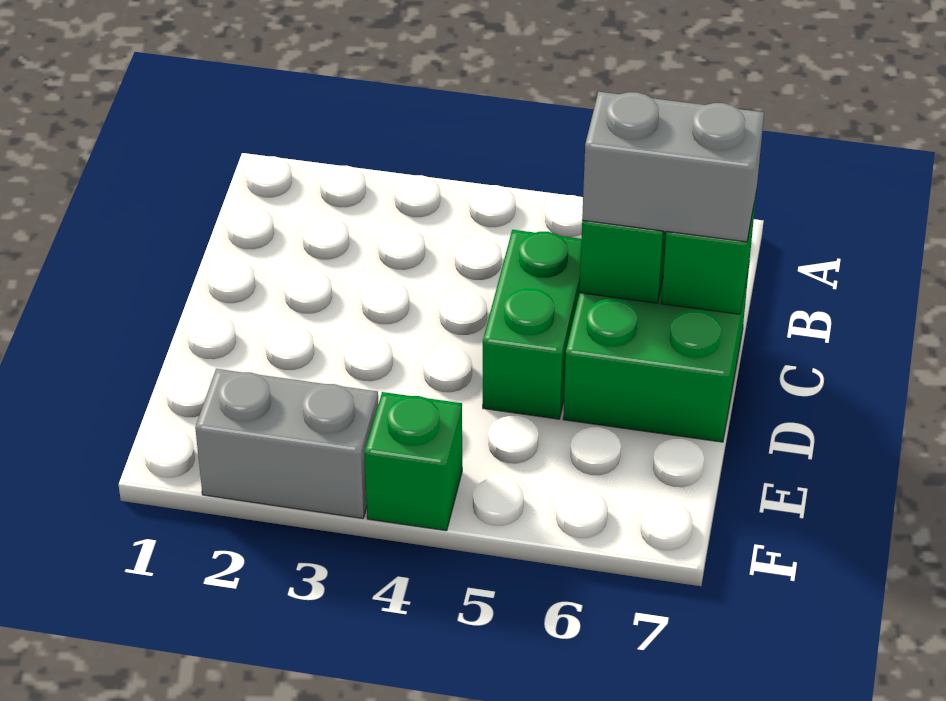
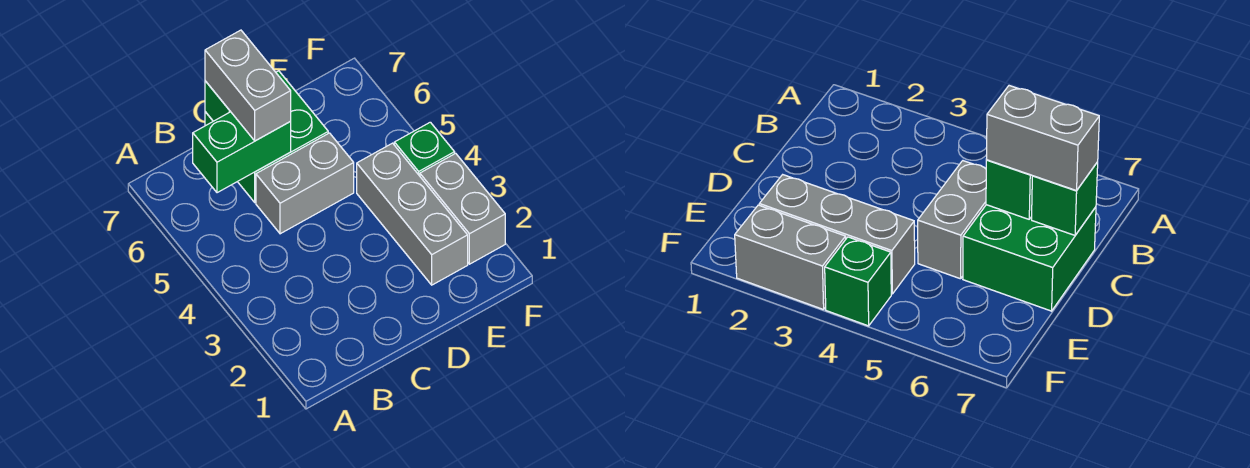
green brick C5:D5 level 1 -> grey brick C5:D5 level 1
none -> grey brick E2:E4 level 1

